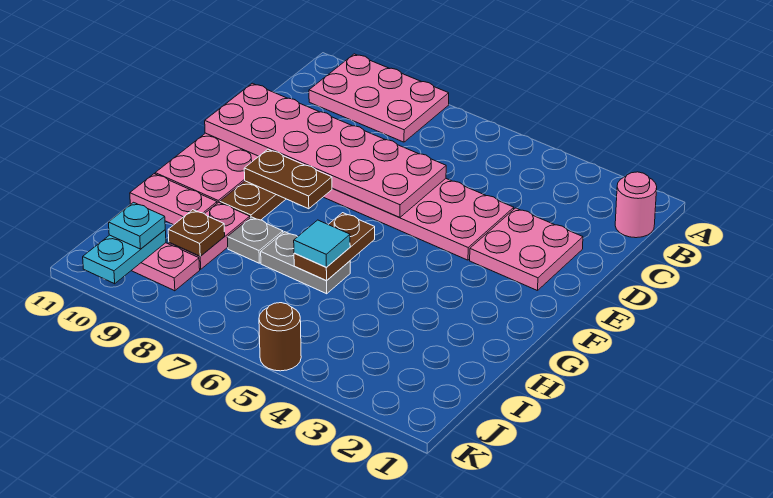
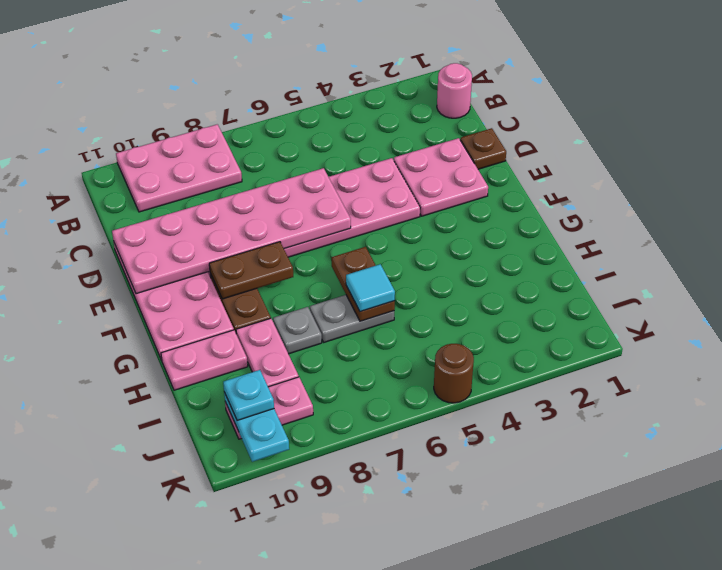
brown plate I9 level 2 -> brown plate D1 level 1

